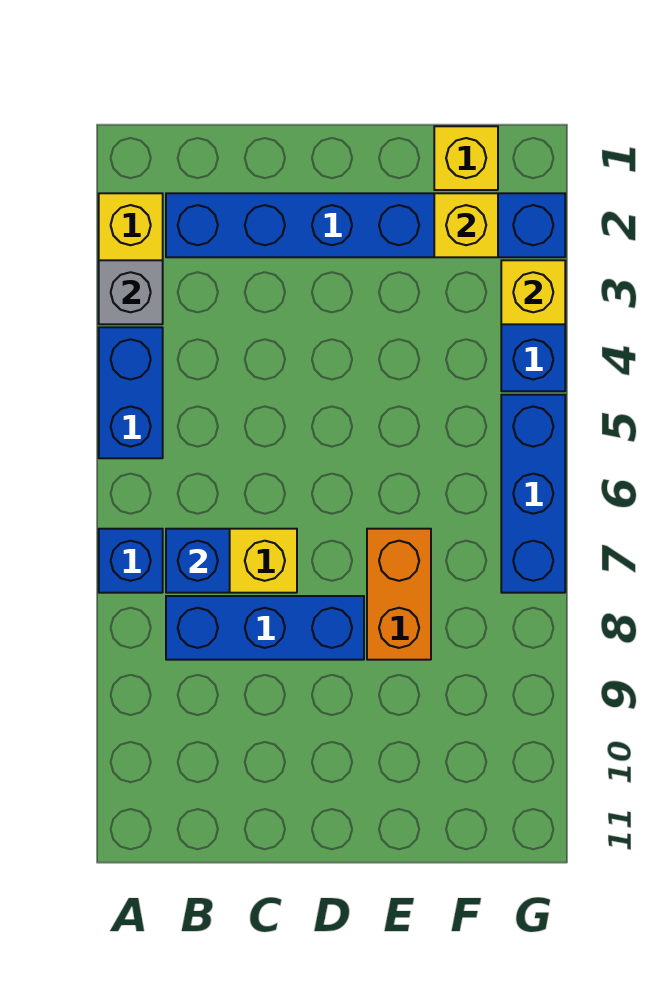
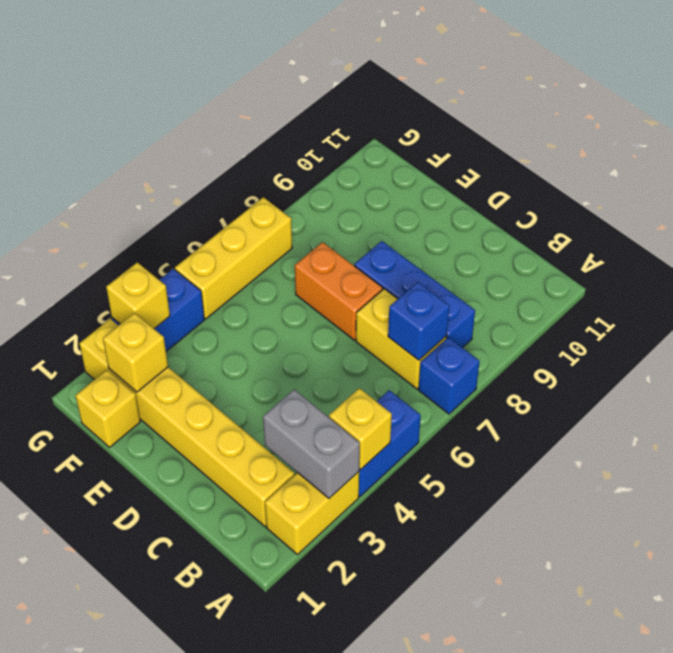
grey brick A3 level 2 -> grey brick A3:B3 level 2
none -> yellow brick A4 level 2
blue brick B2:G2 level 1 -> yellow brick B2:G2 level 1
orange brick E7:E8 level 1 -> orange brick D7:E7 level 1
blue brick G5:G7 level 1 -> yellow brick G5:G7 level 1

